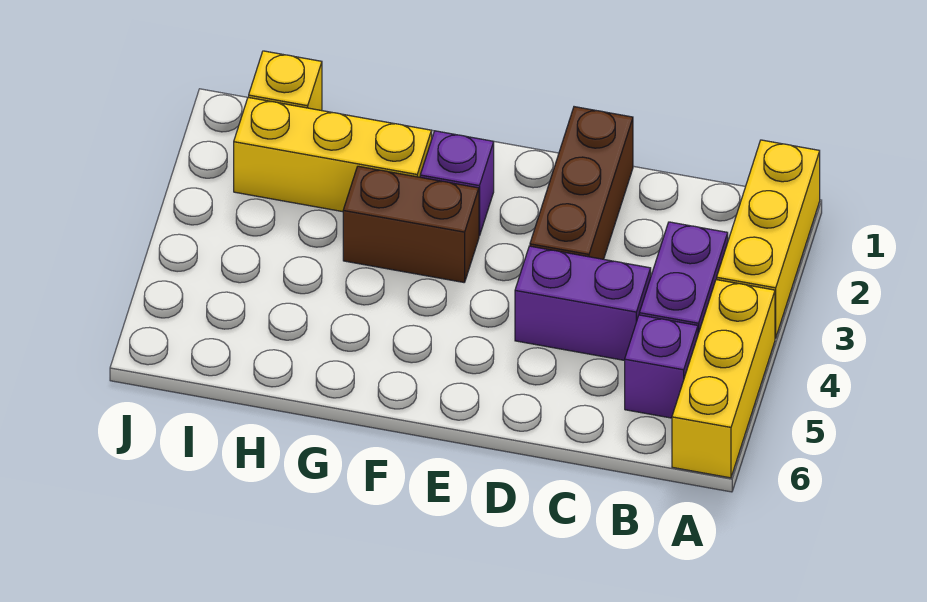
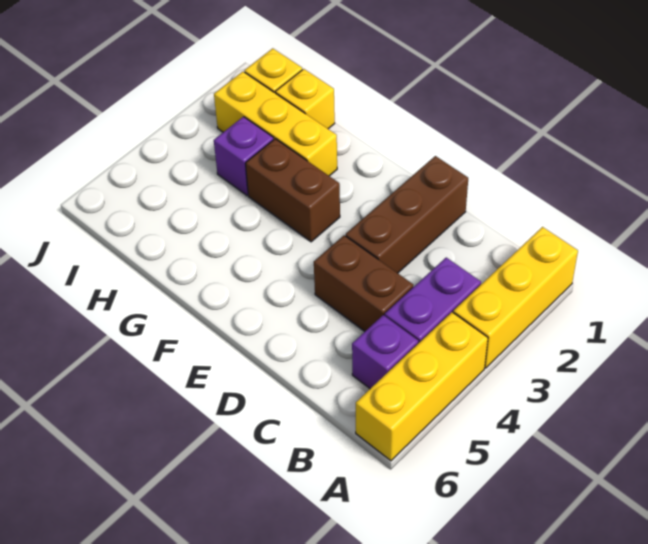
purple brick C4:D4 level 1 -> brown brick C4:D4 level 1
purple brick F2 level 1 -> purple brick H3 level 1
none -> yellow brick H1 level 1

